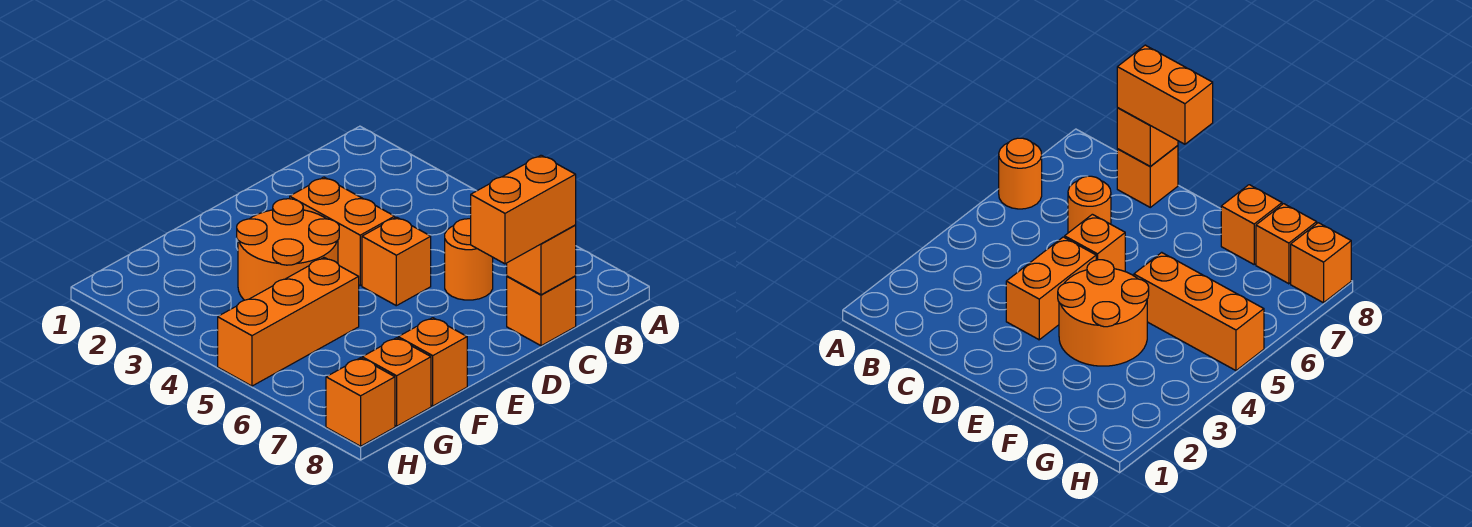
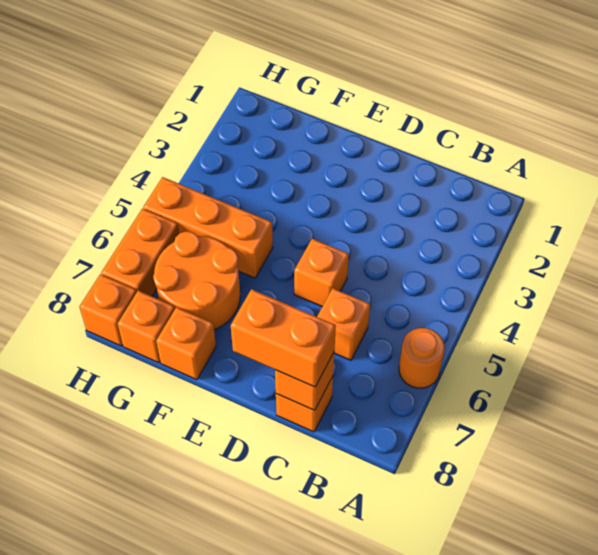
orange round brick C6 level 1 -> orange brick C6 level 1
orange brick D3:D4 level 1 -> orange brick H6:H7 level 1
orange round brick E3:F4 level 1 -> orange round brick F6:G7 level 1

